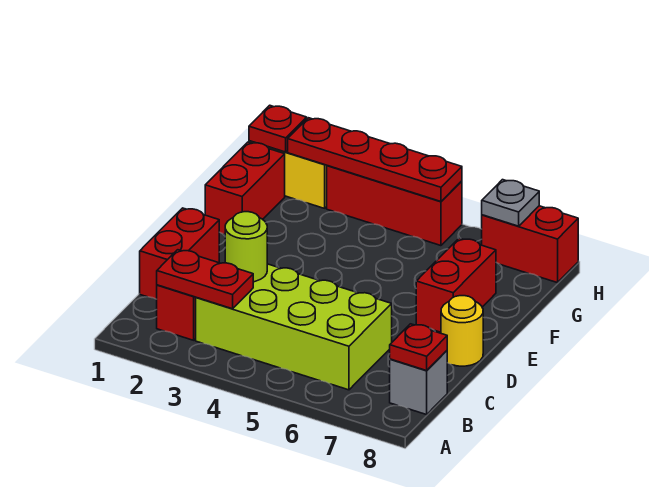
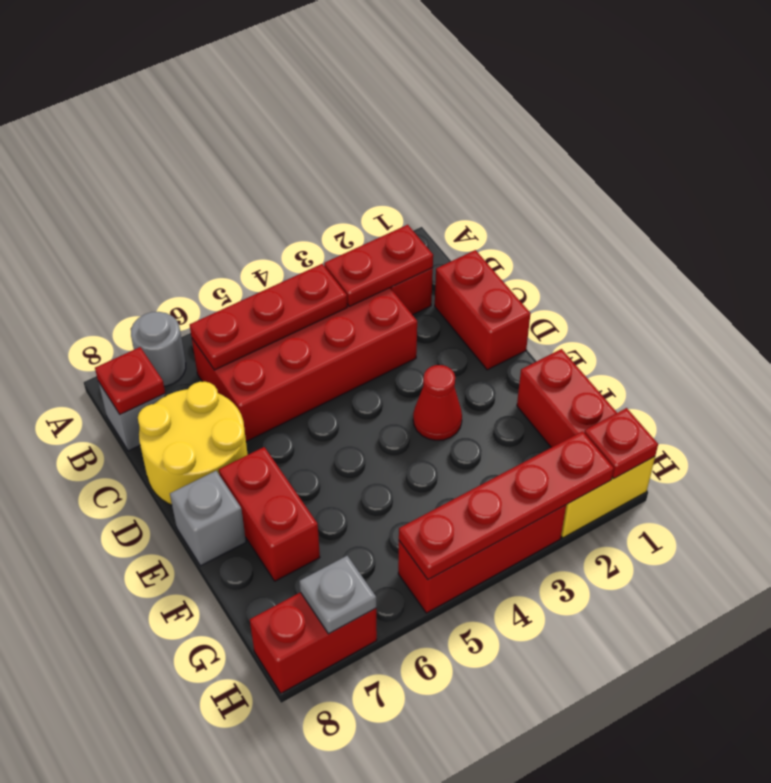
none -> grey round brick A7 level 1
lime brick B3:C6 level 1 -> red brick B3:C6 level 1
none -> red plate B4:B6 level 2
lime round brick C3 level 2 -> none
yellow round brick D8 level 1 -> yellow round brick C7:D8 level 1
none -> red cone E3 level 1
none -> grey brick E8 level 1

